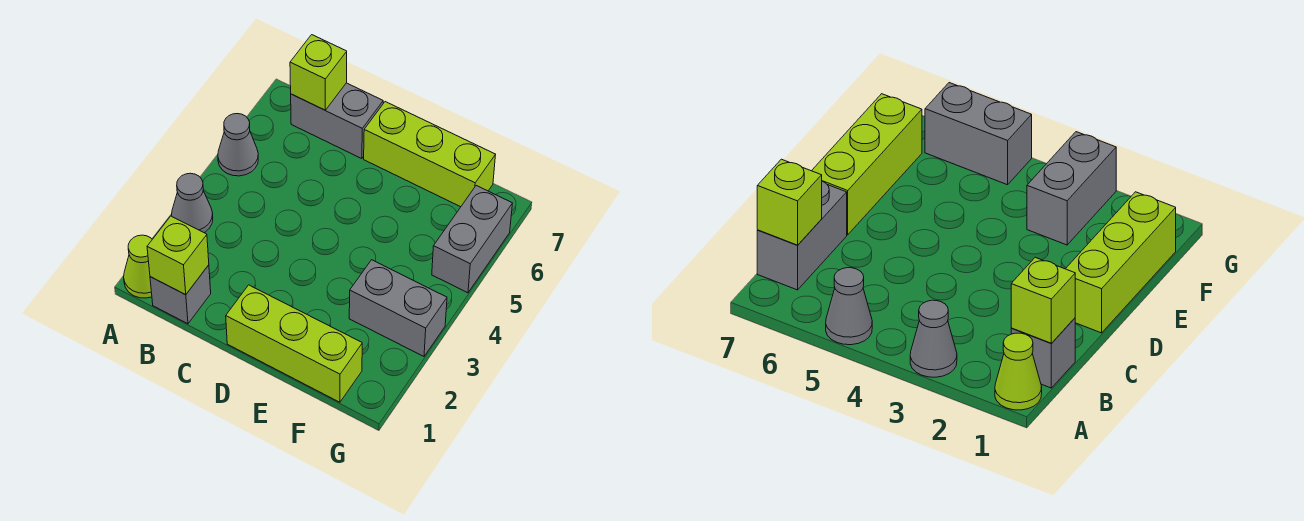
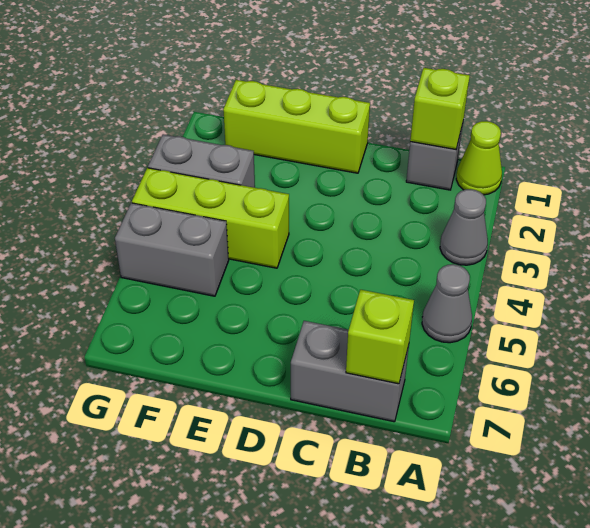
lime brick D7:F7 level 1 -> lime brick E4:G4 level 1
grey brick G5:G6 level 1 -> grey brick F5:G5 level 1

